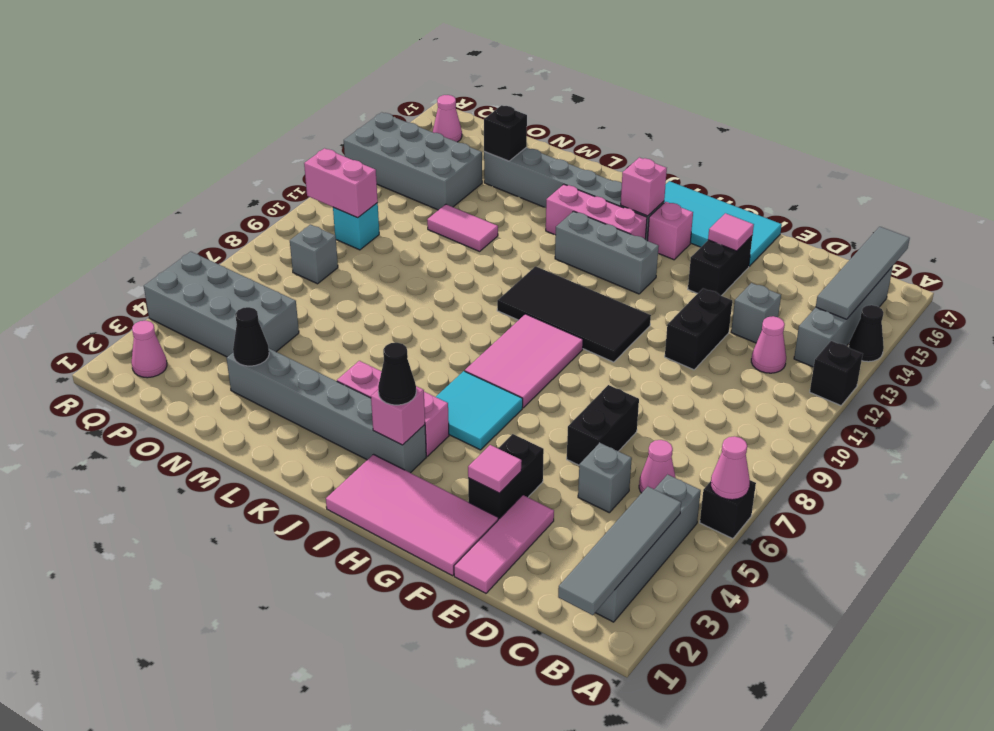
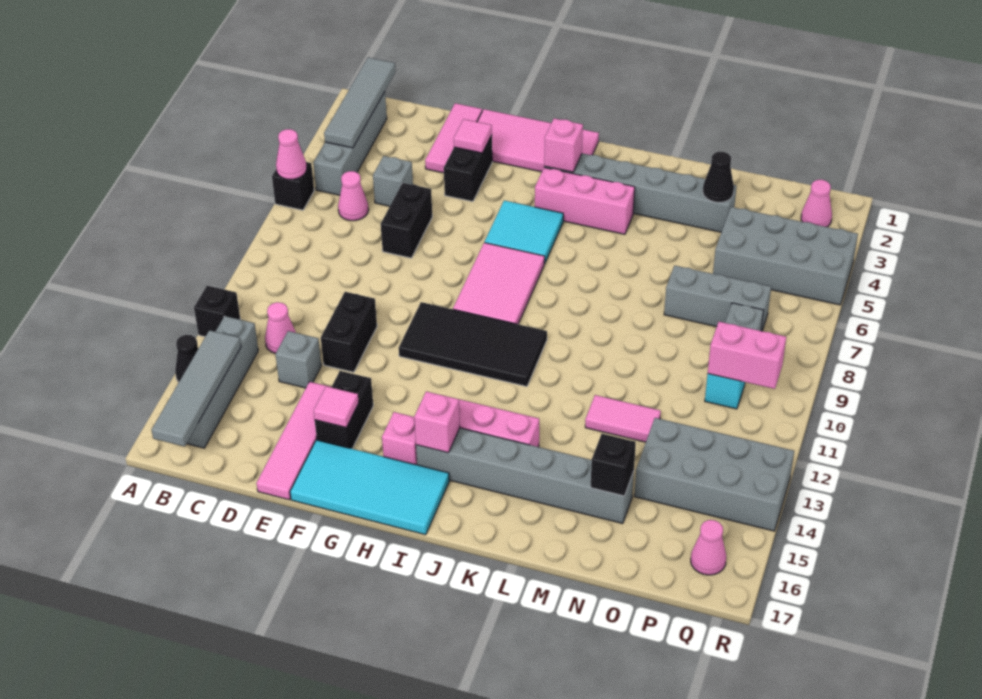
none -> pink tile E14:E17 level 1
grey brick H13:J13 level 1 -> grey brick N7:P7 level 1
black cone I3 level 3 -> none

